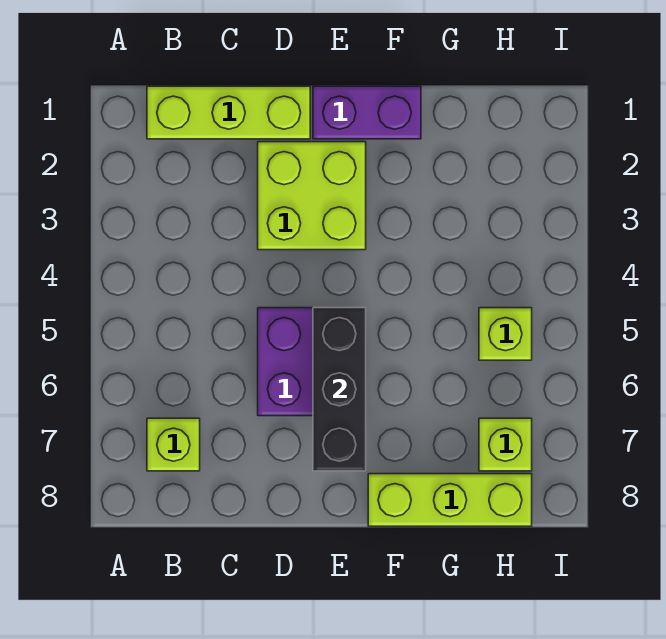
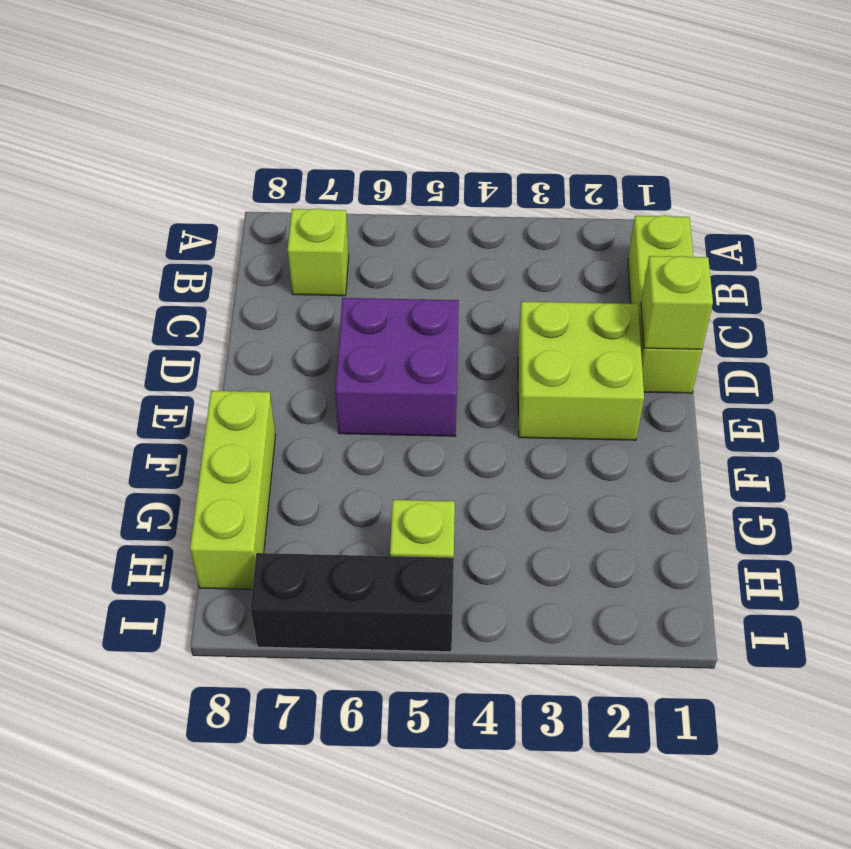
purple brick E1:F1 level 1 -> none
black brick E5:E7 level 2 -> black brick I5:I7 level 1
lime brick H7 level 1 -> lime brick D1 level 2

